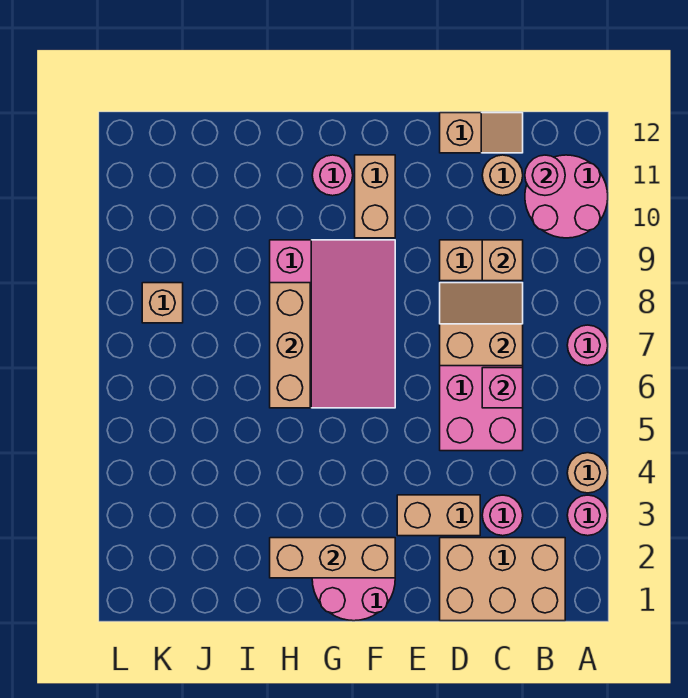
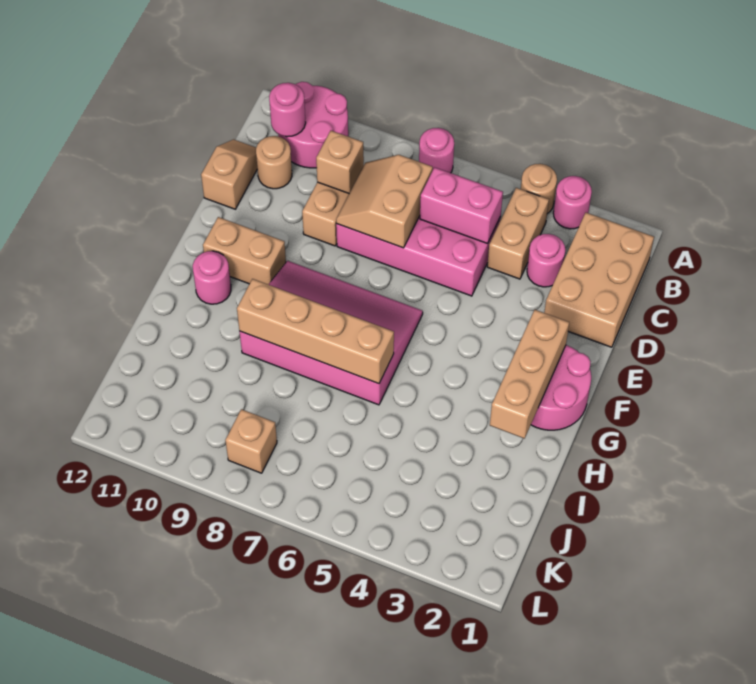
pink brick C6 level 2 -> pink brick C5:C6 level 2
tan brick D3:E3 level 1 -> tan brick B4:C4 level 1
tan brick H6:H8 level 2 -> tan brick H6:H9 level 2

